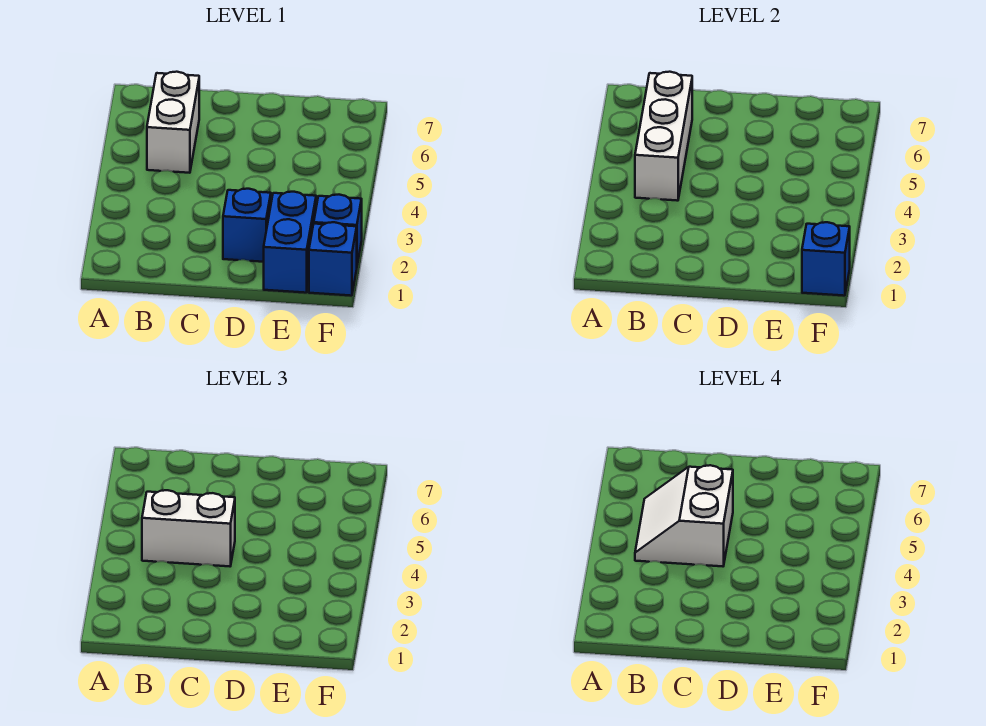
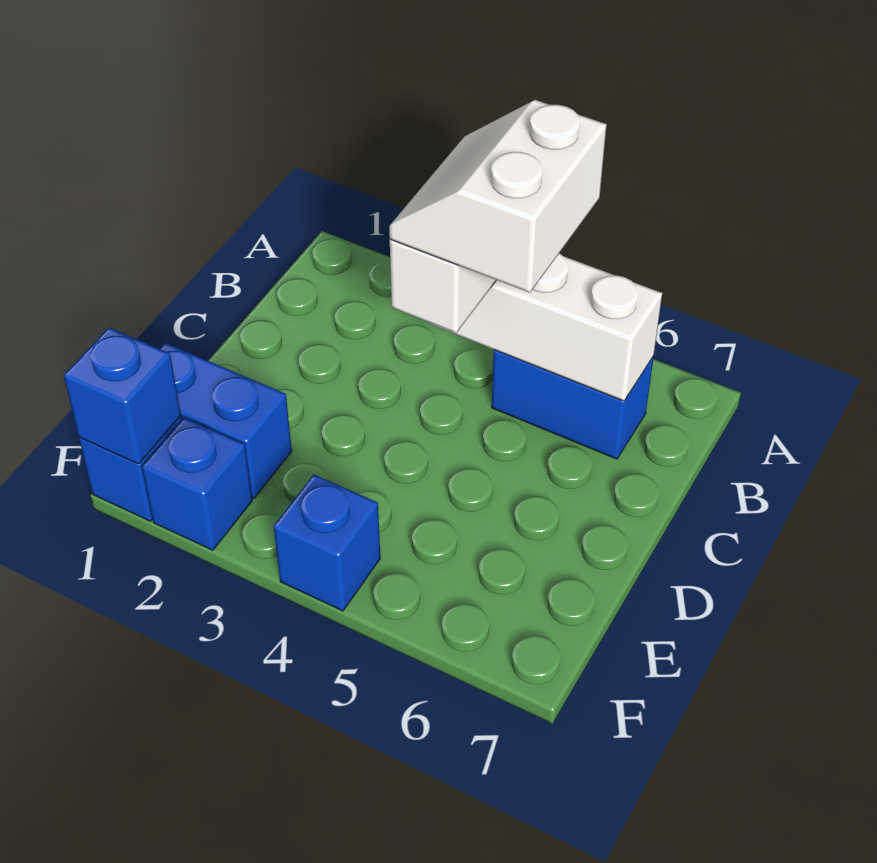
white slope B4:C5 level 4 top C -> white slope B4:C5 level 4 top 5
white brick B5:B6 level 1 -> blue brick B5:B6 level 1
blue brick D2 level 1 -> blue brick F4 level 1

